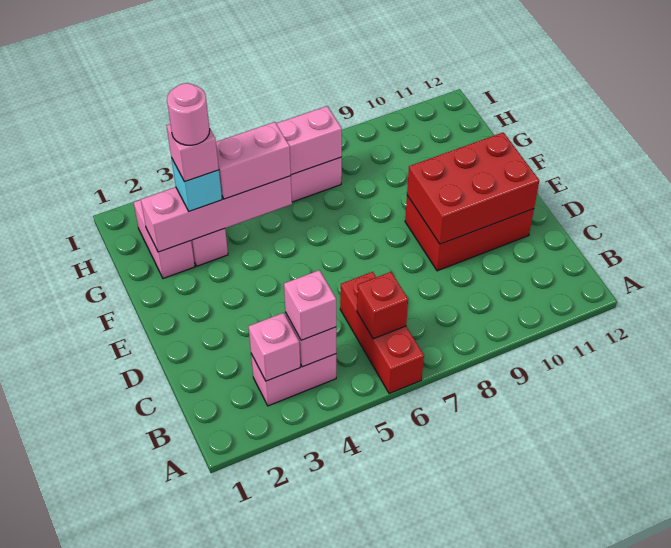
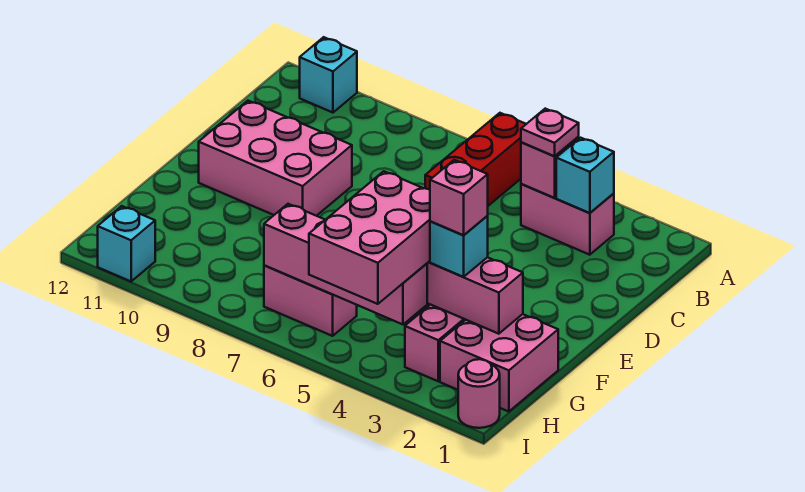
none -> cyan brick A11 level 1
pink brick B3 level 2 -> cyan brick B3 level 2
pink brick B4 level 3 -> pink plate B4 level 3
red brick B6 level 2 -> none
red brick D9:E11 level 1 -> pink brick D9:E11 level 1
red brick D9:E11 level 2 -> none
pink brick G2:H2 level 1 -> pink brick G1:H2 level 1
pink round brick G3 level 5 -> pink round brick I1 level 1
pink brick G4:G5 level 3 -> pink brick G4:I5 level 3
none -> cyan brick I11 level 1

